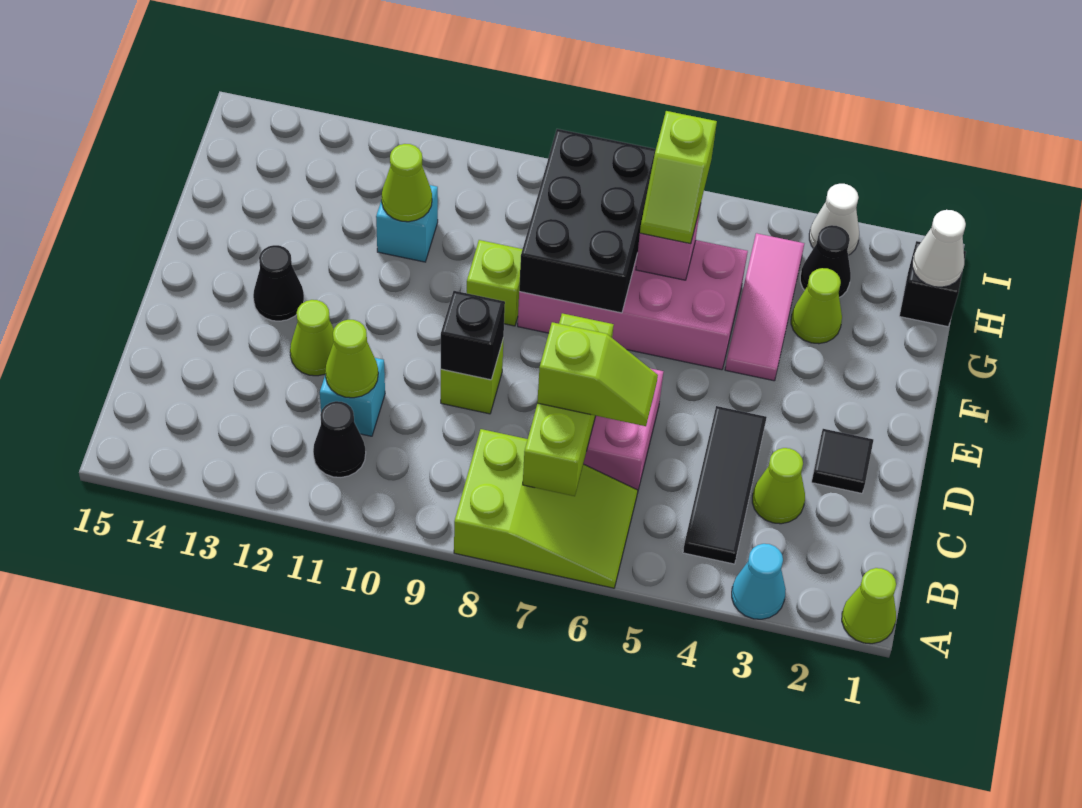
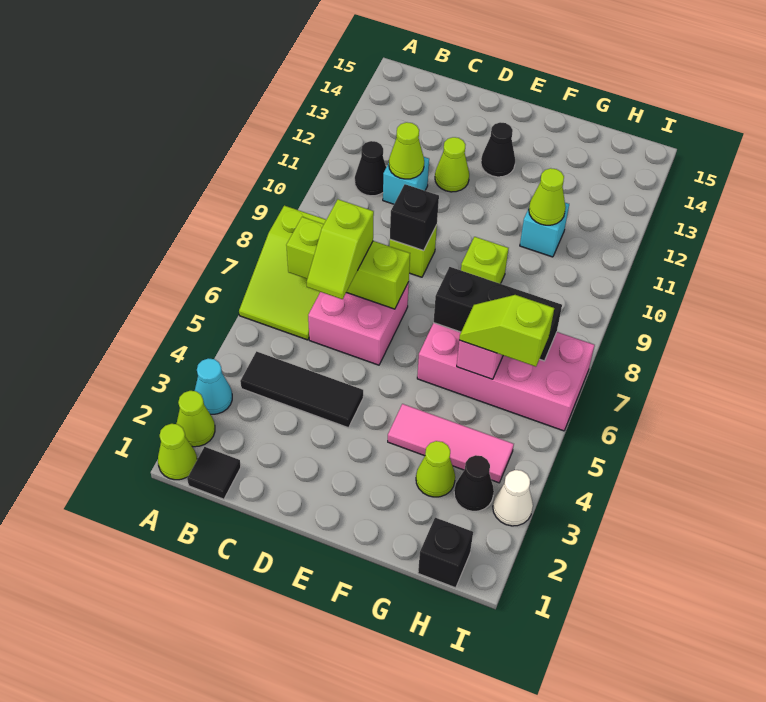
lime cone C3 level 1 -> lime cone A2 level 1
black tile D2 level 1 -> black tile B1 level 1
pink brick F5:G8 level 1 -> pink brick F6:I7 level 1
black brick F7:H8 level 2 -> black brick F7:H7 level 2
white cone H1 level 2 -> none

